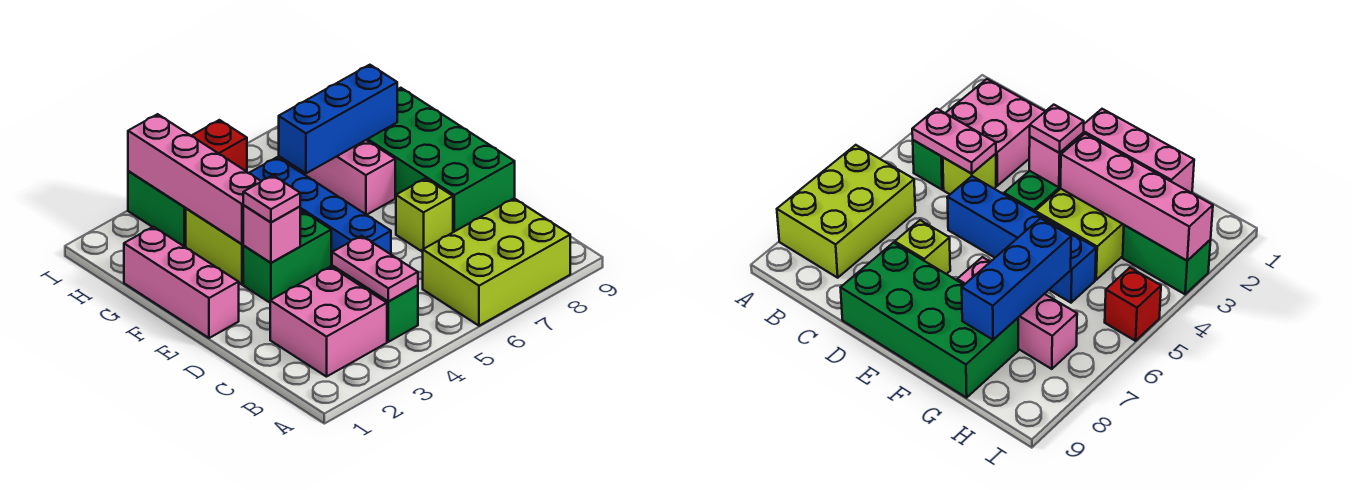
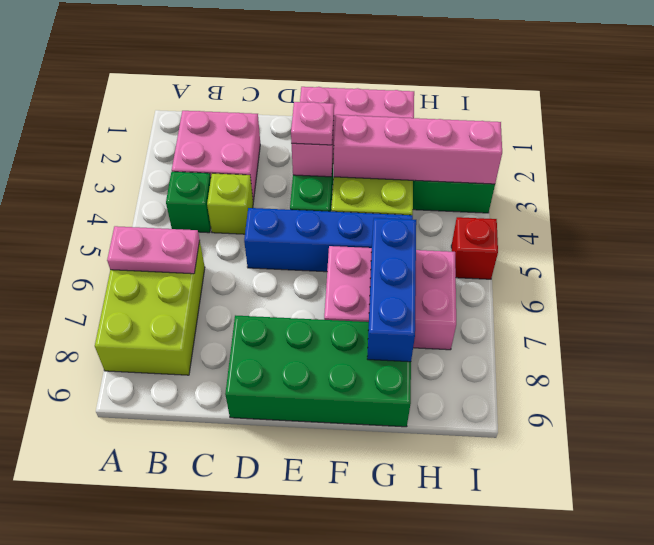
pink plate B4:C4 level 2 -> pink plate A6:B6 level 2
lime brick D7 level 1 -> none
pink brick F7:H7 level 1 -> pink brick F6:H7 level 1

